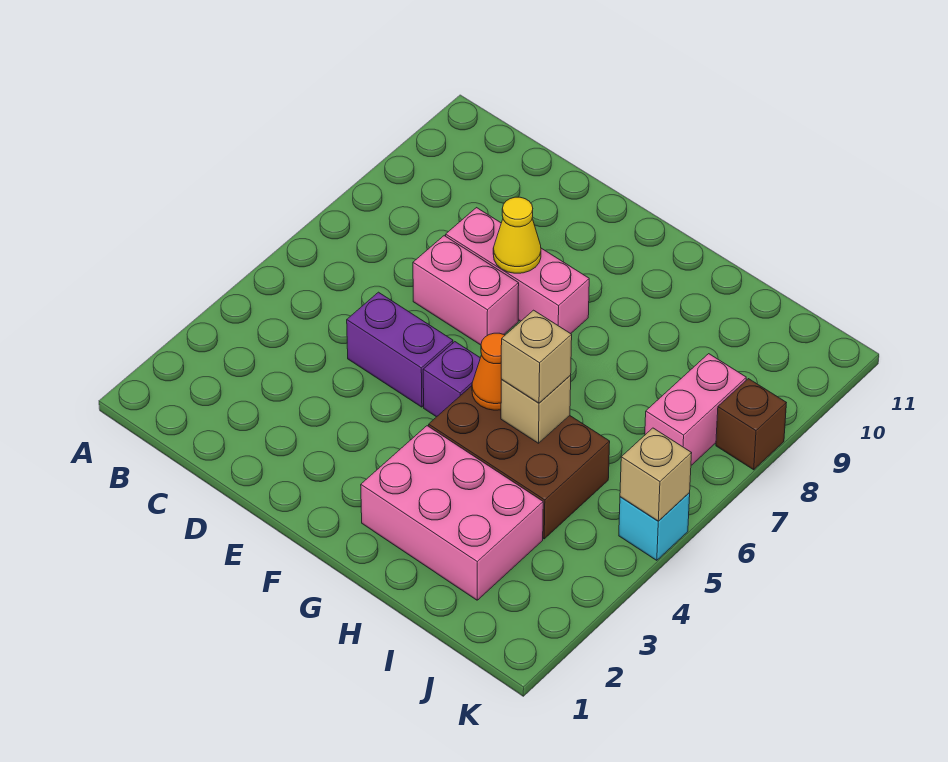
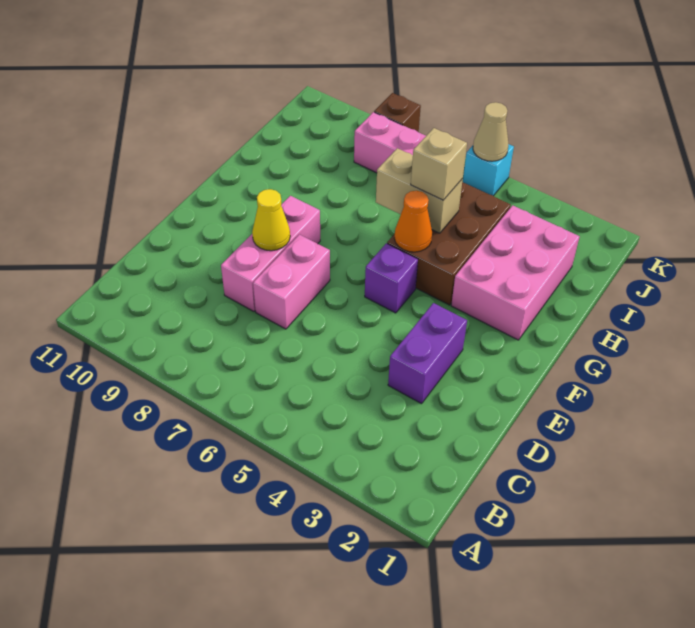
purple brick D5:E5 level 1 -> purple brick D3:E3 level 1
tan brick H5 level 2 -> tan brick H5:H6 level 2
tan brick K5 level 2 -> tan cone K5 level 2

